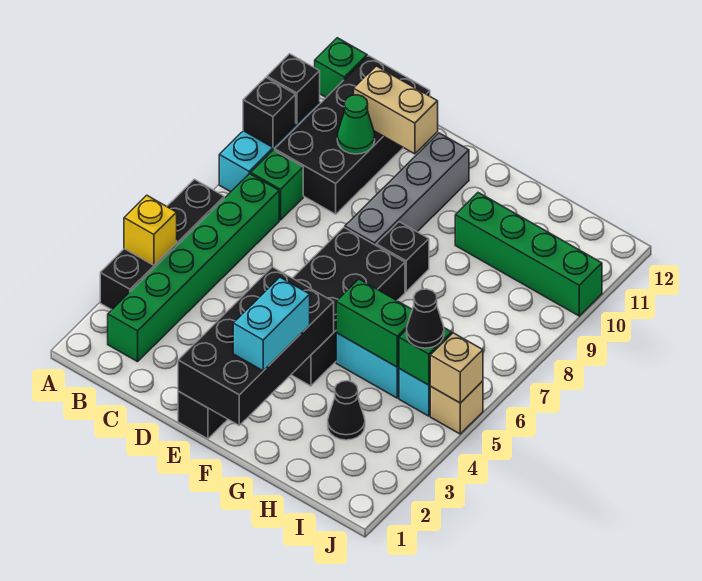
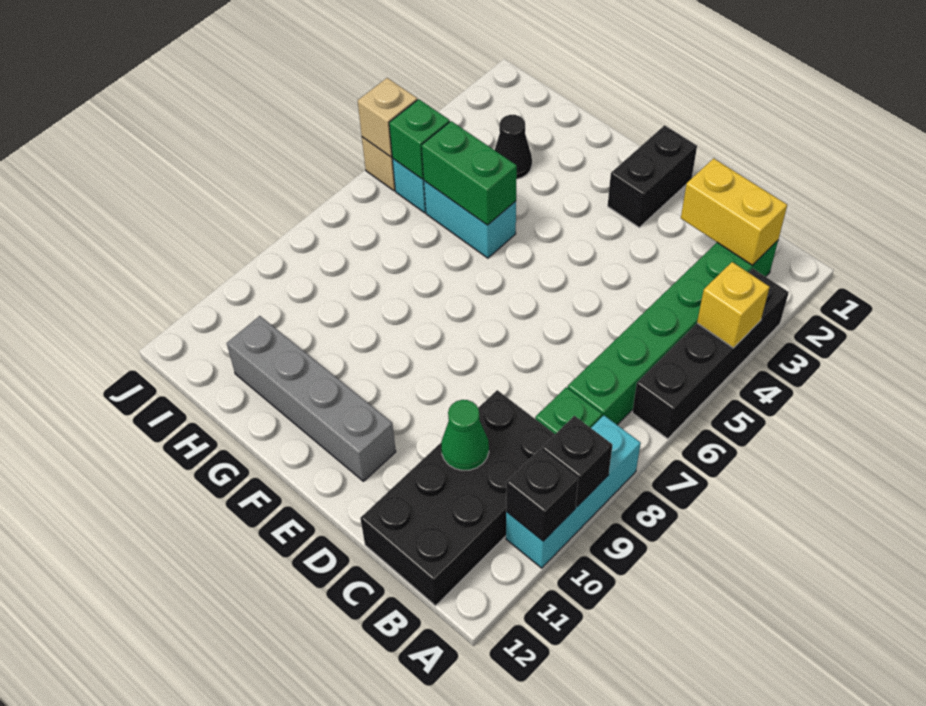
green brick A12 level 1 -> none
none -> yellow brick B2:C2 level 2
tan brick C11:D11 level 2 -> none
black brick E1:F4 level 2 -> none
black brick E4:F7 level 1 -> none
grey brick E8:E11 level 1 -> grey brick E11:H11 level 1
cyan brick F2:F3 level 3 -> none
black brick F8 level 1 -> none
green brick G10:J10 level 1 -> none
black cone I5 level 3 -> none

